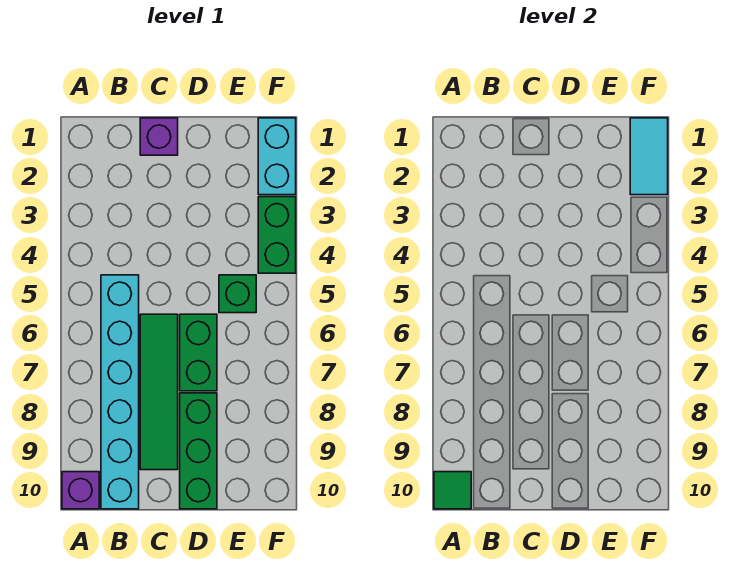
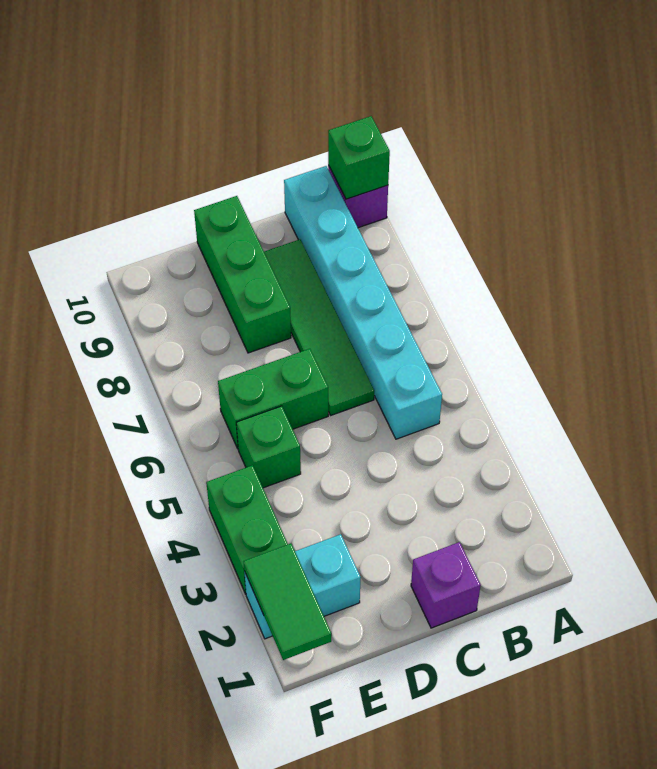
green tile A10 level 2 -> green brick A10 level 2
green brick D6:D7 level 1 -> green brick D6:E6 level 1
cyan brick F1:F2 level 1 -> cyan brick E2:F2 level 1
cyan tile F1:F2 level 2 -> green tile F1:F2 level 2

